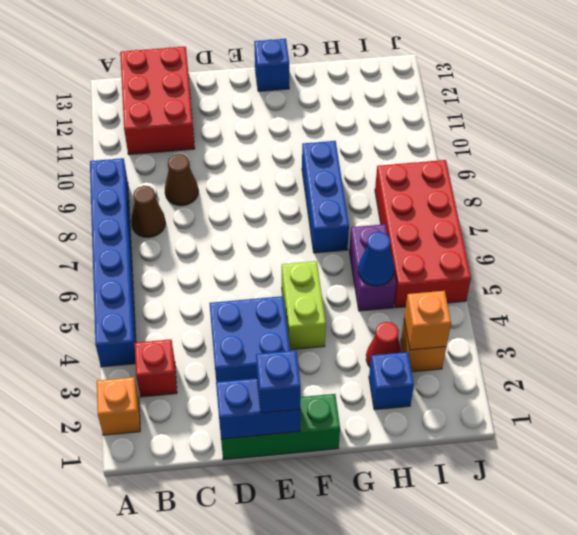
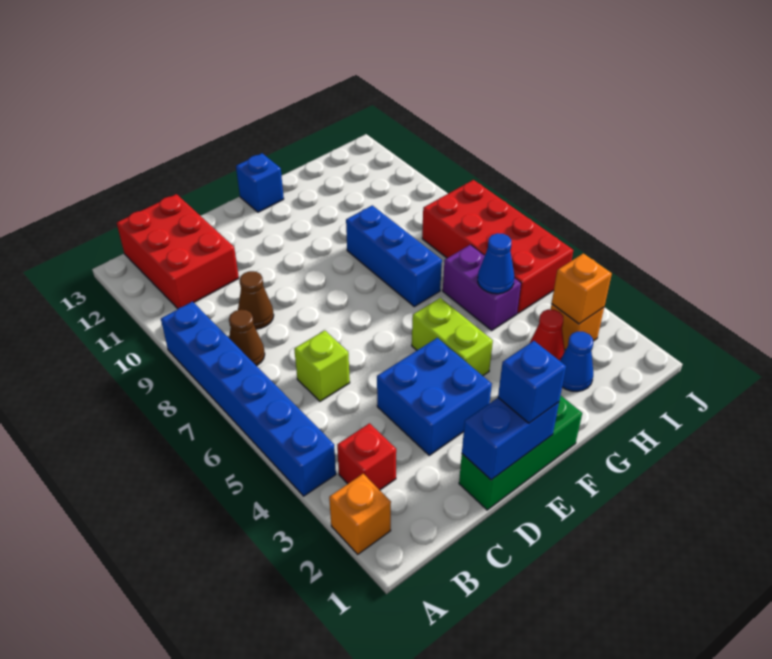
none -> lime brick C6 level 1
blue brick H2 level 1 -> blue cone H2 level 1

